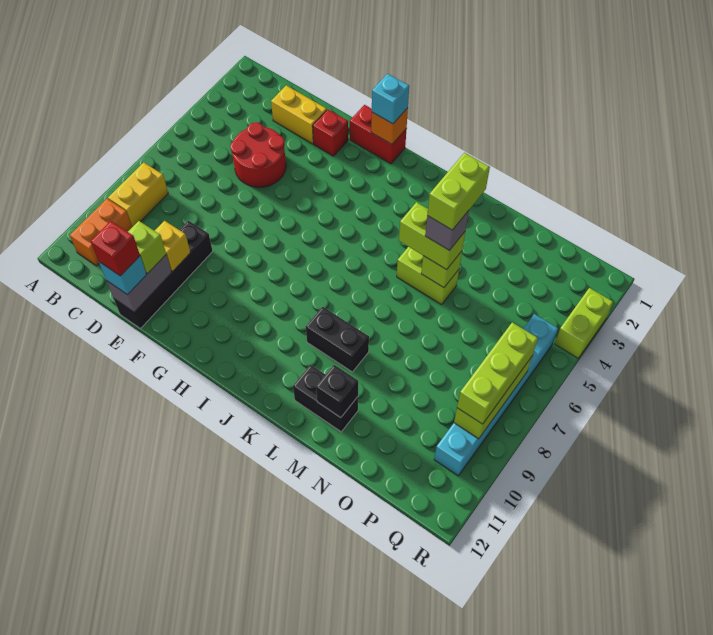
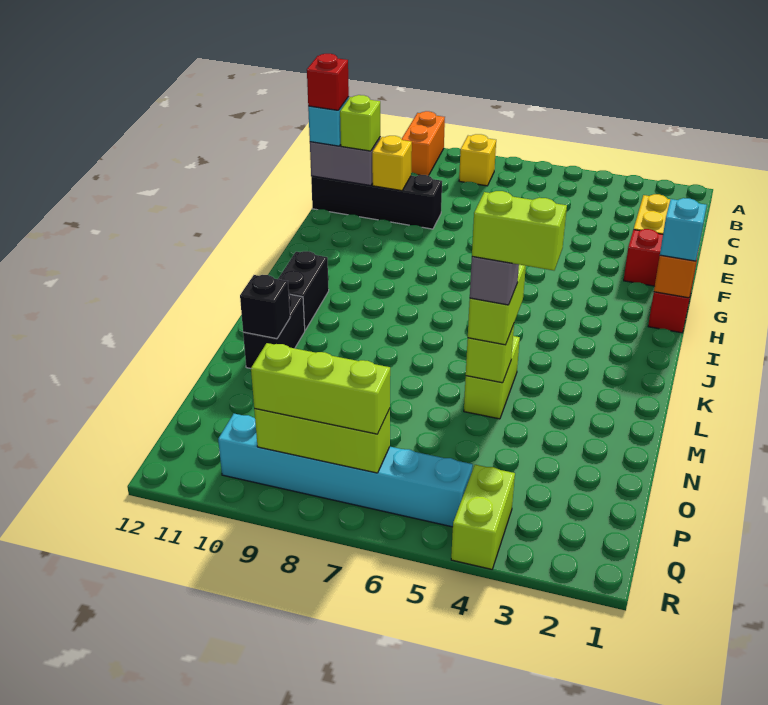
yellow brick B8:B9 level 1 -> yellow brick B8 level 1
orange brick B10:B11 level 1 -> orange brick A10:B10 level 1
red round brick D4:E5 level 1 -> none
black brick K9:L9 level 1 -> black brick J11:K11 level 1
lime brick R3:R4 level 1 -> lime brick Q4:R4 level 1

